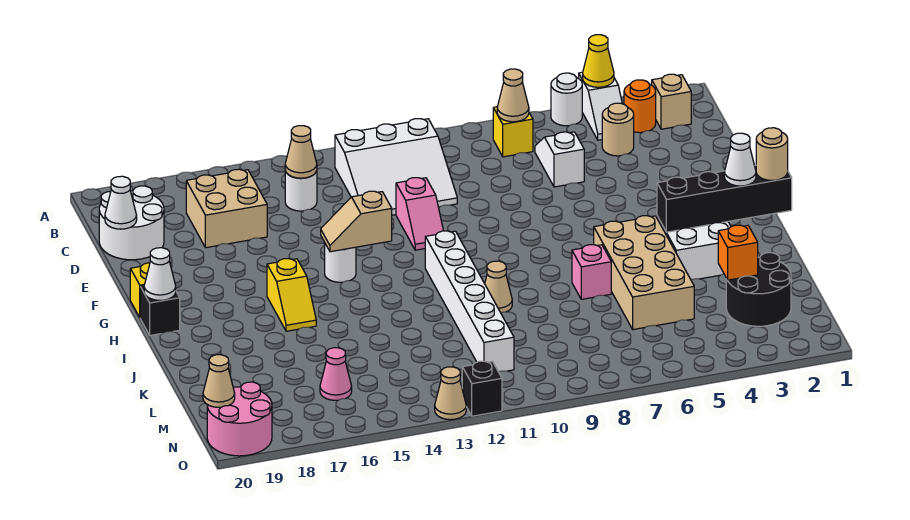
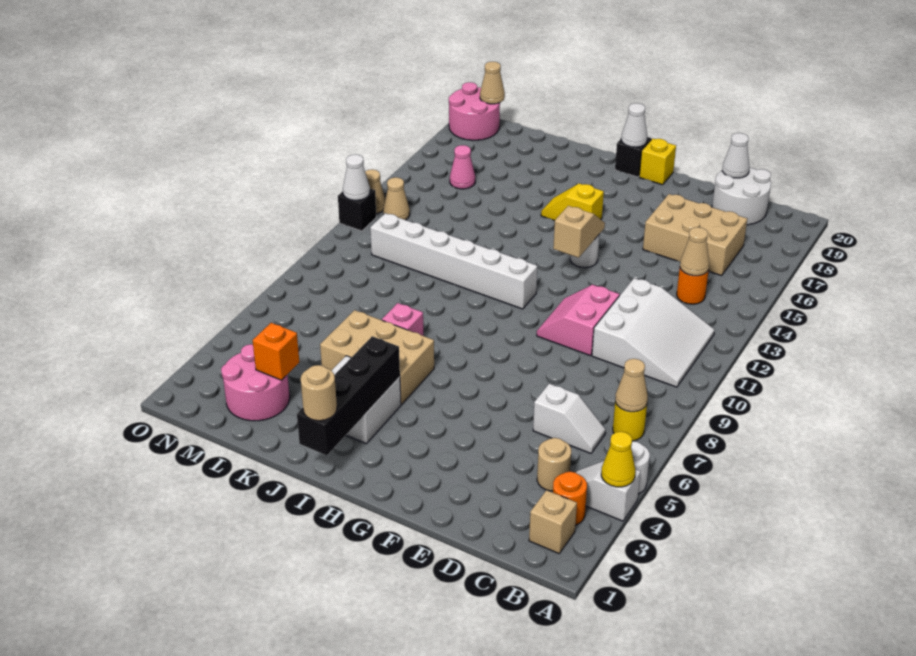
yellow brick B7 level 1 -> yellow round brick B7 level 1
white slope B10:D12 level 1 top B -> white slope B10:D12 level 1 top D
white round brick C14 level 1 -> orange round brick C14 level 1
tan brick C16:D17 level 1 -> tan brick C16:E17 level 1
pink slope E11:F11 level 1 top E -> pink slope E10:F11 level 1 top E
white cone I2 level 3 -> white cone O12 level 2
tan brick I5:L6 level 1 -> tan brick I5:K6 level 1
tan cone J10 level 1 -> tan cone N13 level 1
black round brick L2:M3 level 1 -> pink round brick L2:M3 level 1

